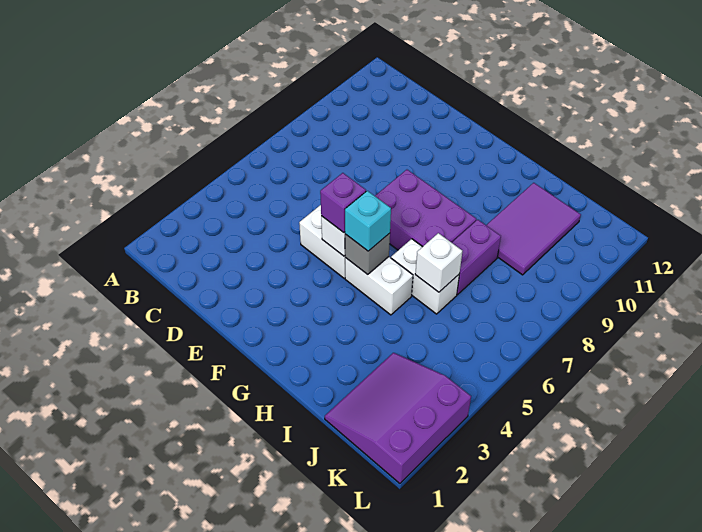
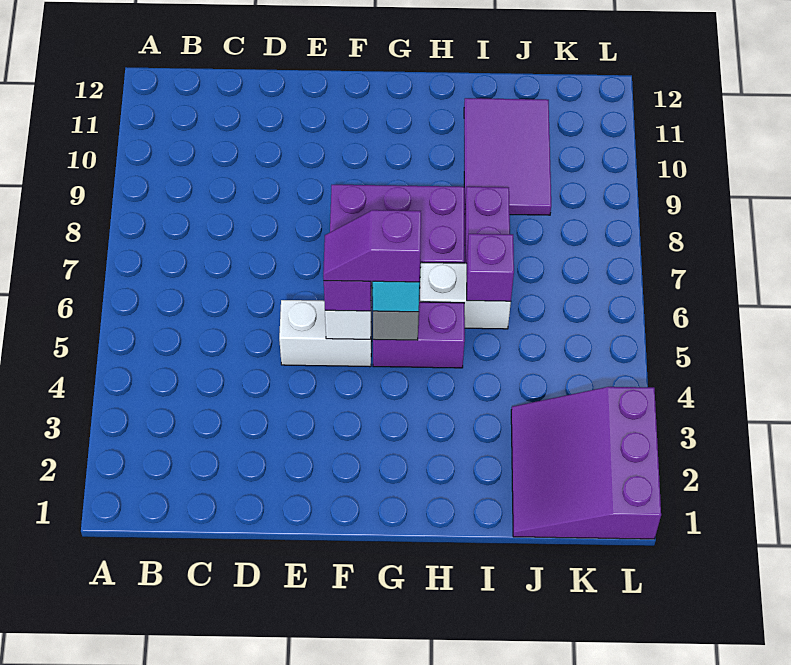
none -> purple slope F5:G5 level 4 top G
white brick G5:H5 level 1 -> purple brick G5:H5 level 1
white brick I6 level 2 -> purple brick I6 level 2

